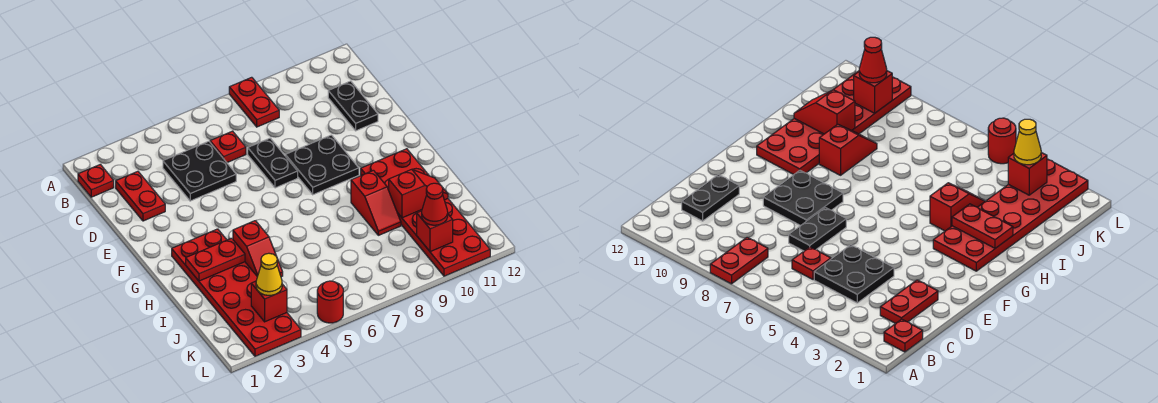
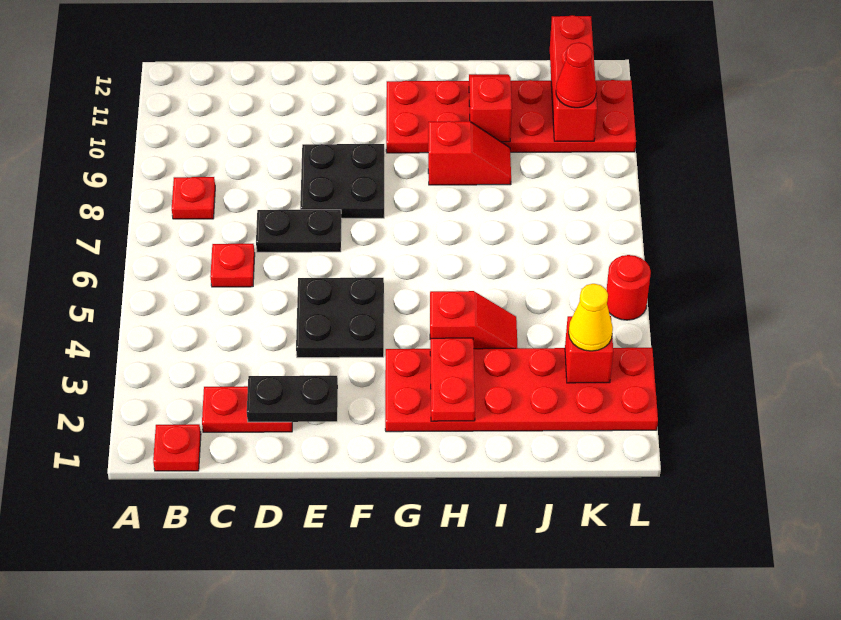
red plate A8:B8 level 1 -> red plate B8 level 1
black plate C4:D5 level 1 -> black plate E4:F5 level 1
black plate C11:D11 level 1 -> black plate D2:E2 level 2
red brick K10 level 2 -> red brick K10:K12 level 2

